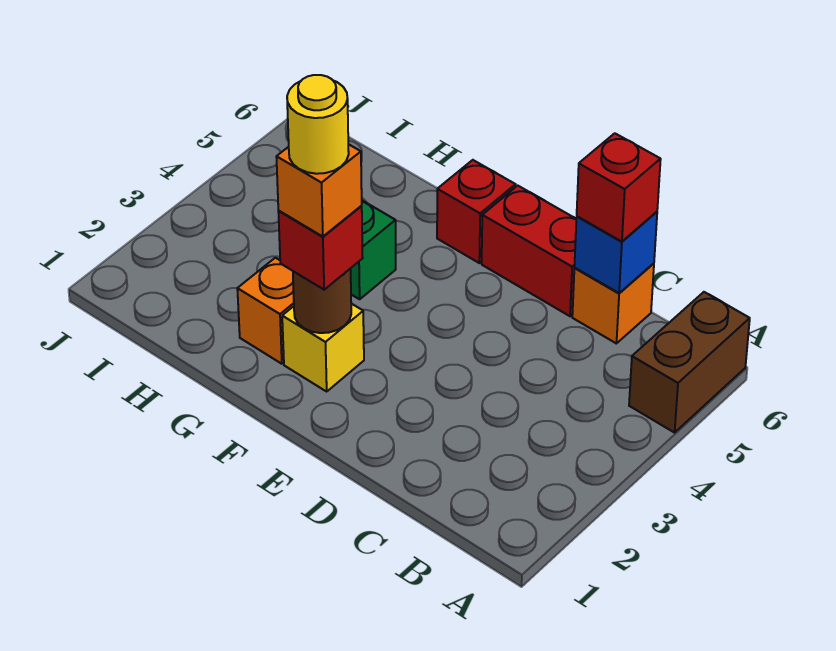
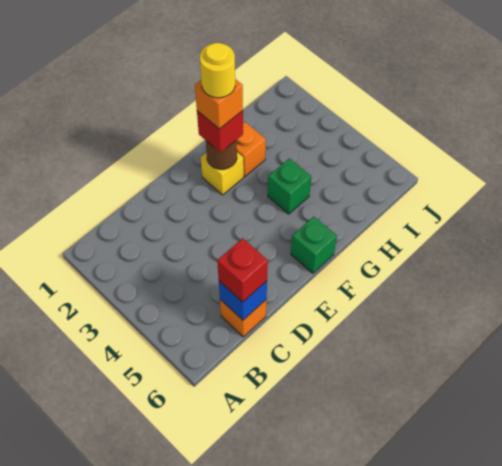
brown brick A5:A6 level 1 -> none
red brick D6:E6 level 1 -> none
red brick F6 level 1 -> green brick F6 level 1

